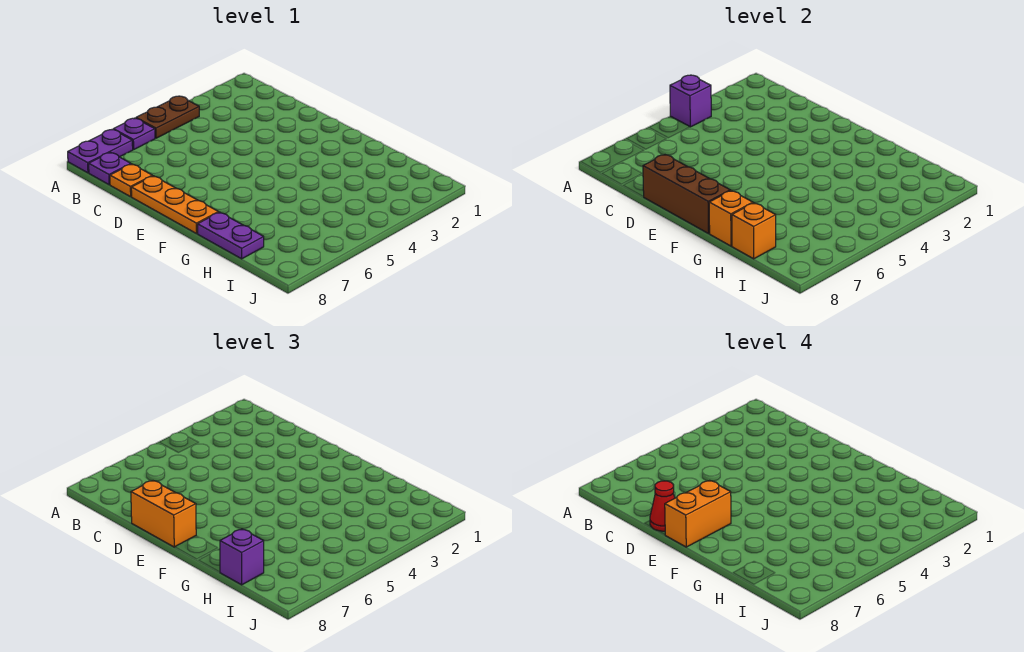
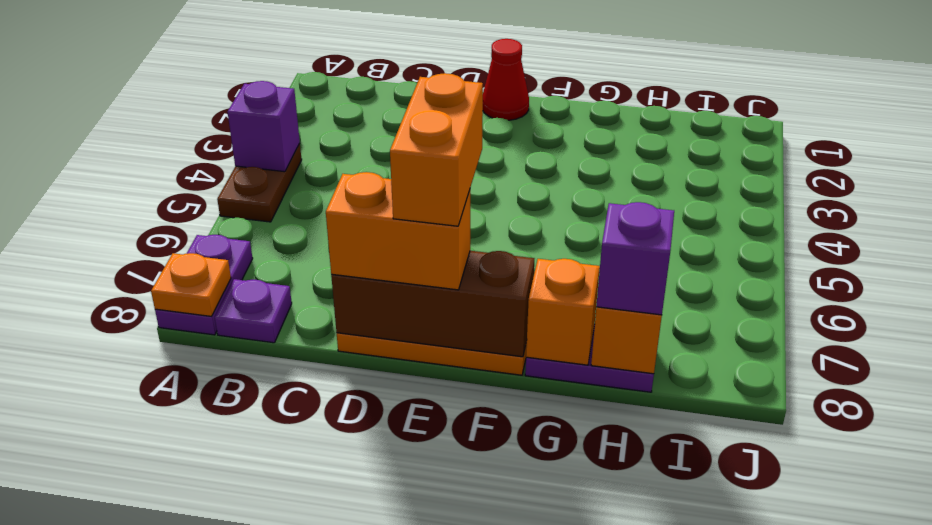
purple plate A6 level 1 -> none
orange plate C8 level 1 -> orange plate A8 level 2
red cone D8 level 4 -> red cone E1 level 1

